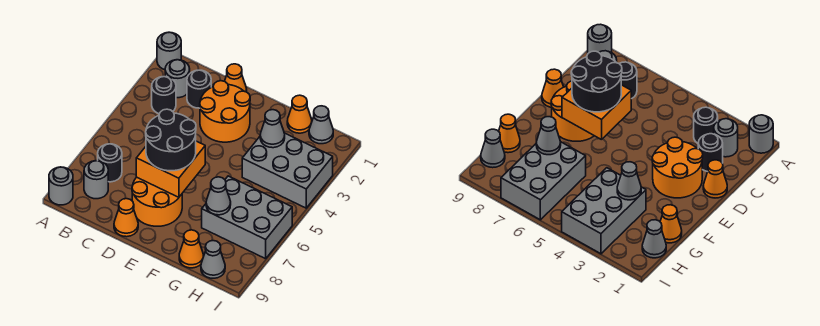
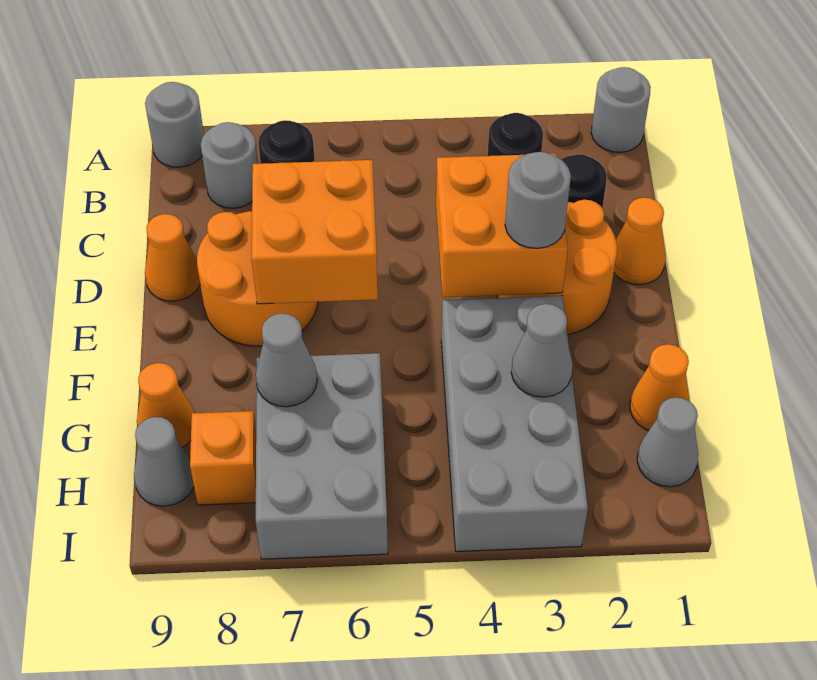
grey round brick B2 level 1 -> grey round brick E3 level 3
none -> orange brick D3:E4 level 2
black round brick D6:E7 level 3 -> none
grey brick G3:I4 level 1 -> grey brick F3:I4 level 1
none -> orange brick H8 level 1

